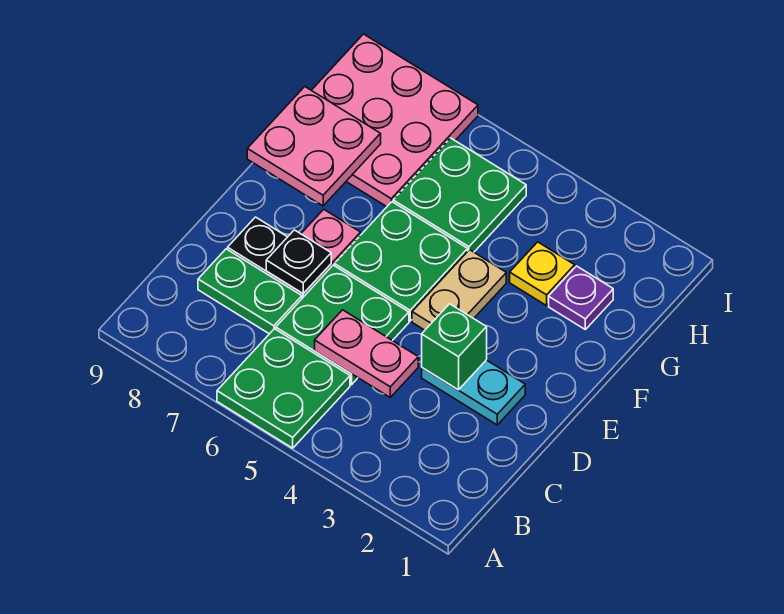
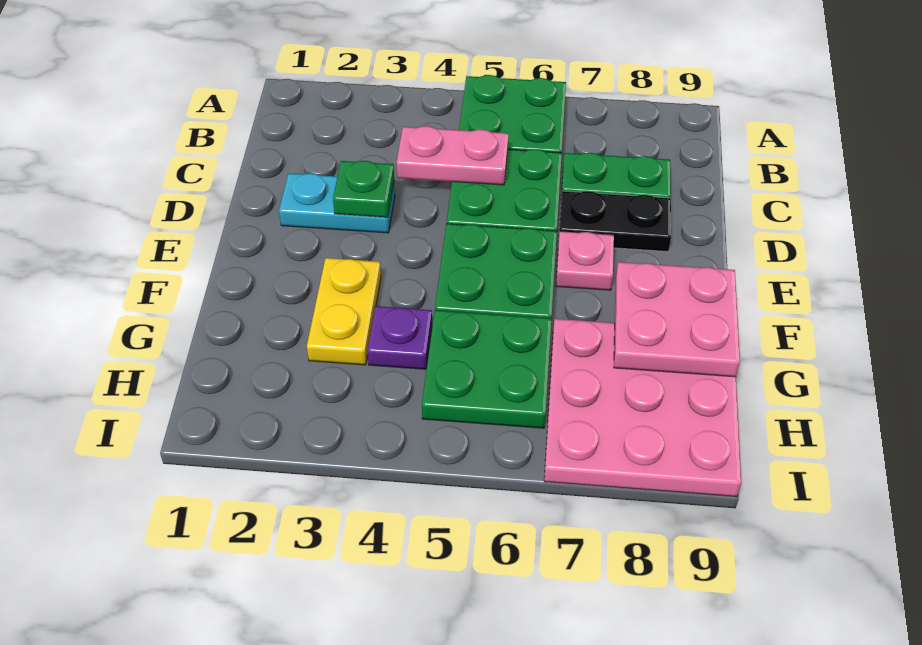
green brick D3 level 2 -> green plate D3 level 2
black plate D7 level 2 -> none
tan plate E4:F4 level 1 -> none
purple plate G2 level 1 -> purple plate G4 level 1
yellow plate G3 level 1 -> yellow plate F3:G3 level 1

